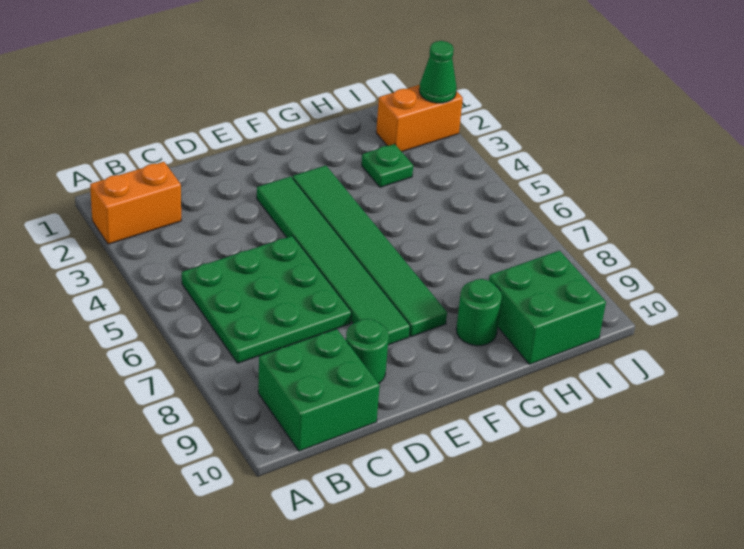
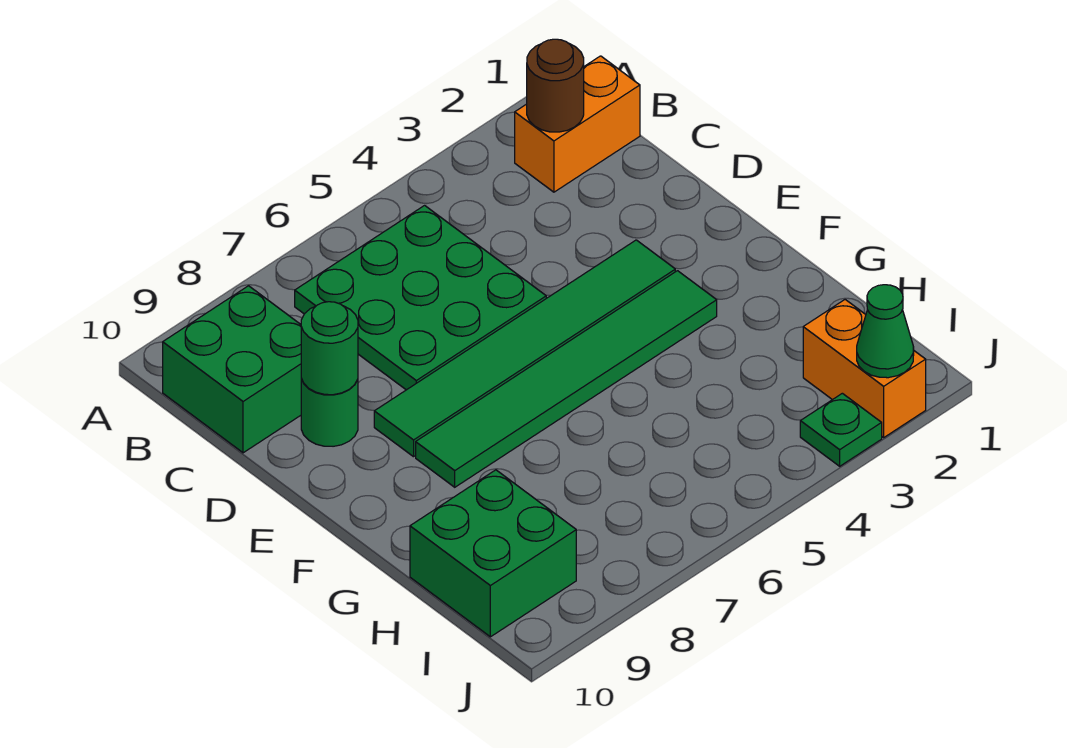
orange brick A2:B2 level 1 -> orange brick B1:B2 level 1
none -> brown round brick B2 level 2
green round brick G9 level 1 -> green round brick D9 level 2
green plate H3 level 1 -> green plate J3 level 1

